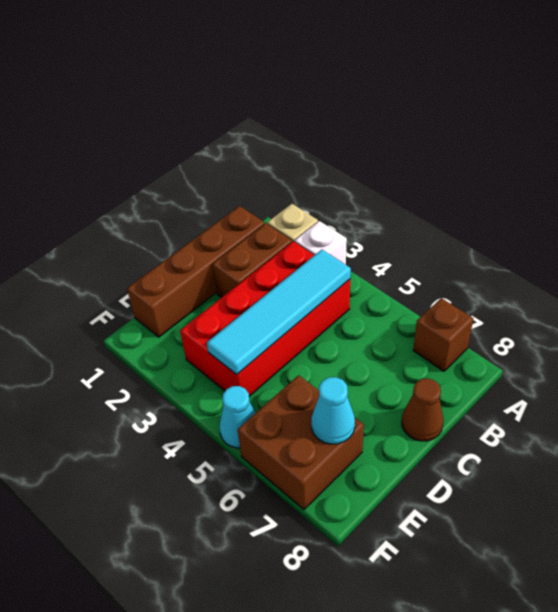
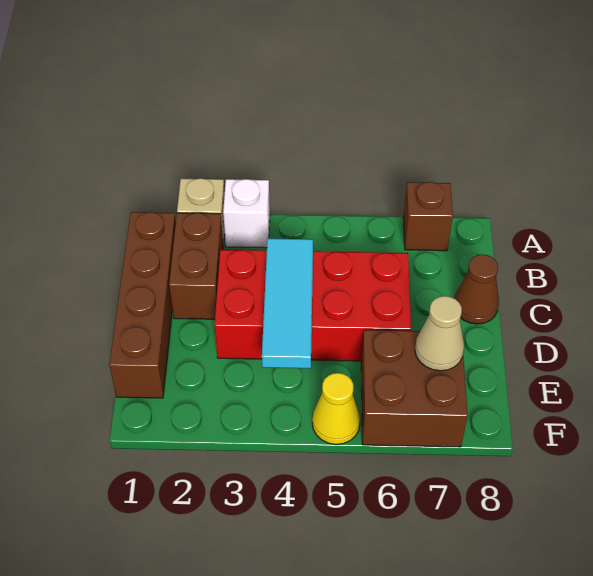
red brick B3:E4 level 1 -> red brick C3:D6 level 1
cyan tile B4:E4 level 2 -> cyan tile C4:E4 level 2
cyan cone E7 level 2 -> tan cone E7 level 2
cyan cone F5 level 1 -> yellow cone F5 level 1

